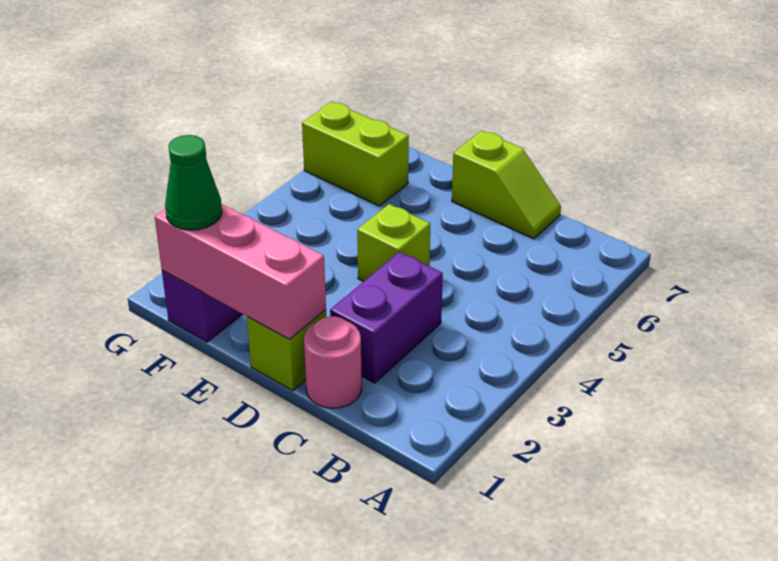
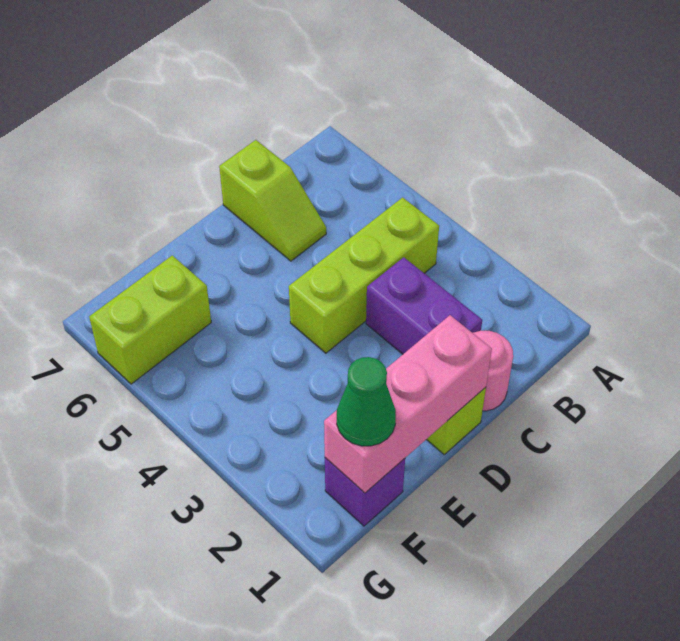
lime slope C7:D7 level 1 top D -> lime slope C6:C7 level 1 top 7
lime brick D4 level 1 -> lime brick B4:D4 level 1

